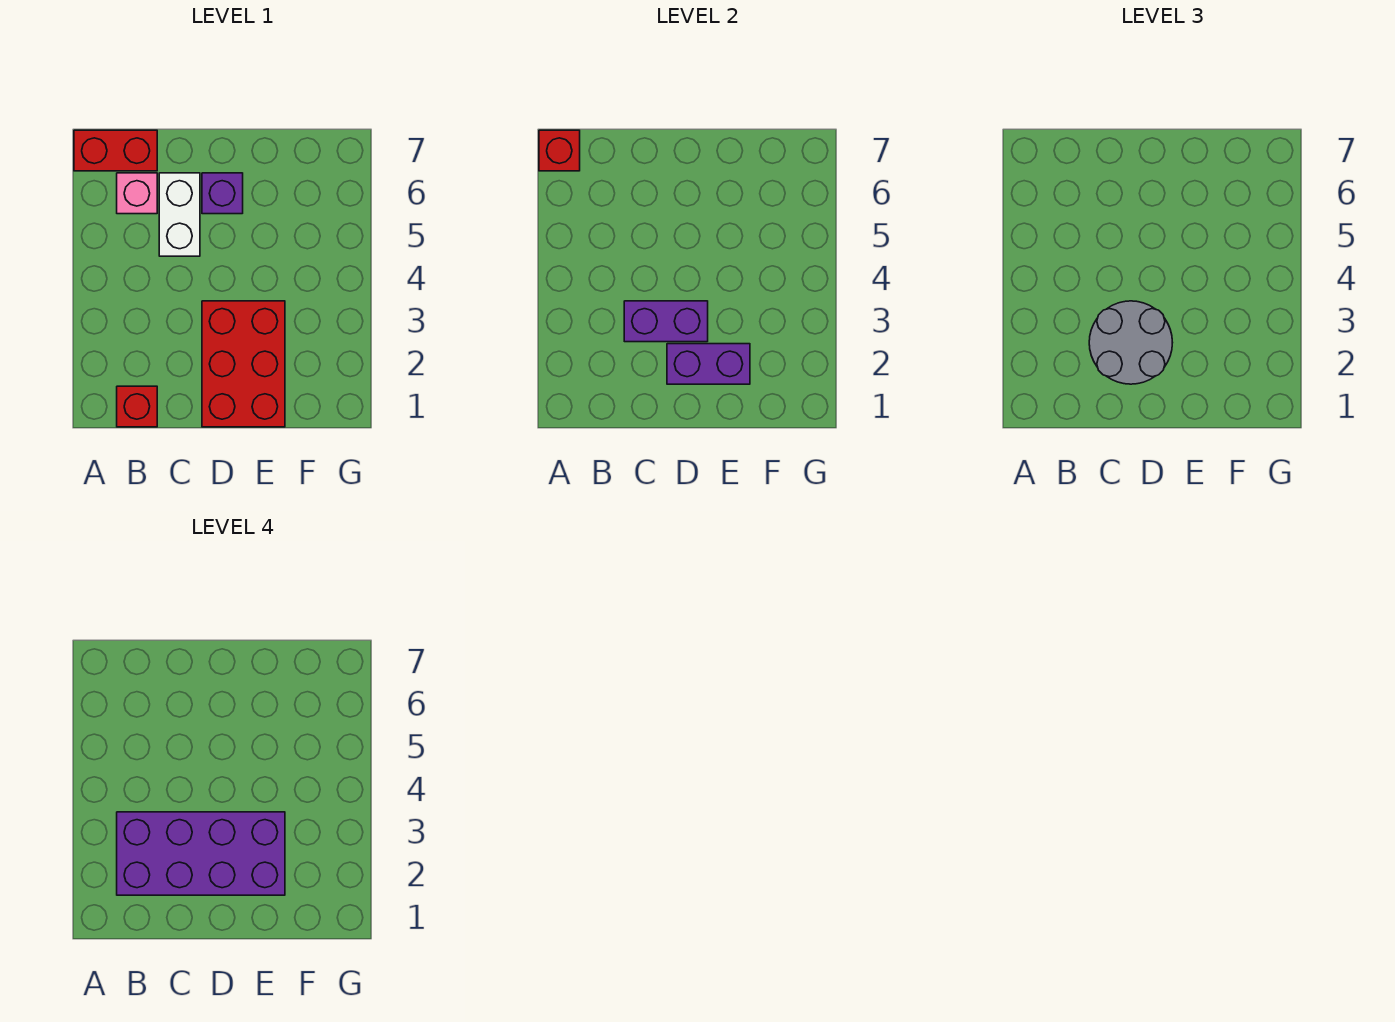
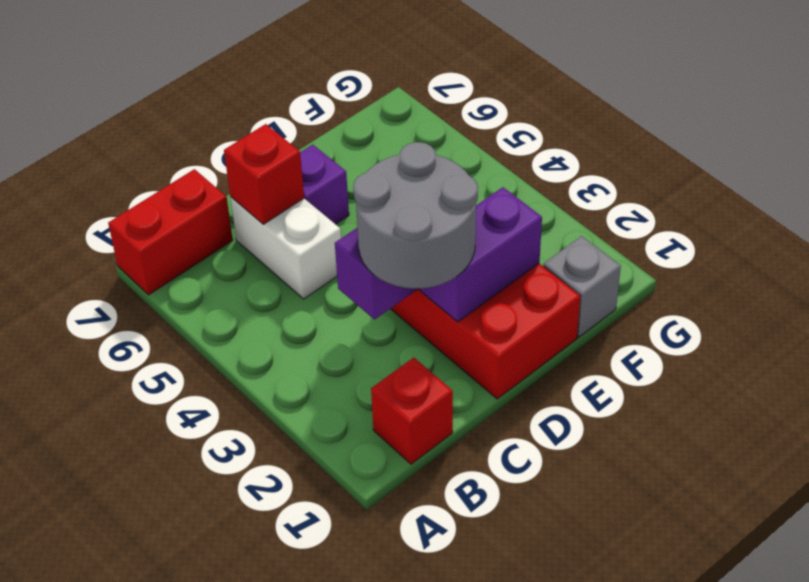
red brick A7 level 2 -> red brick C6 level 2
purple brick B2:E3 level 4 -> none
pink brick B6 level 1 -> none
none -> grey brick F1 level 1

